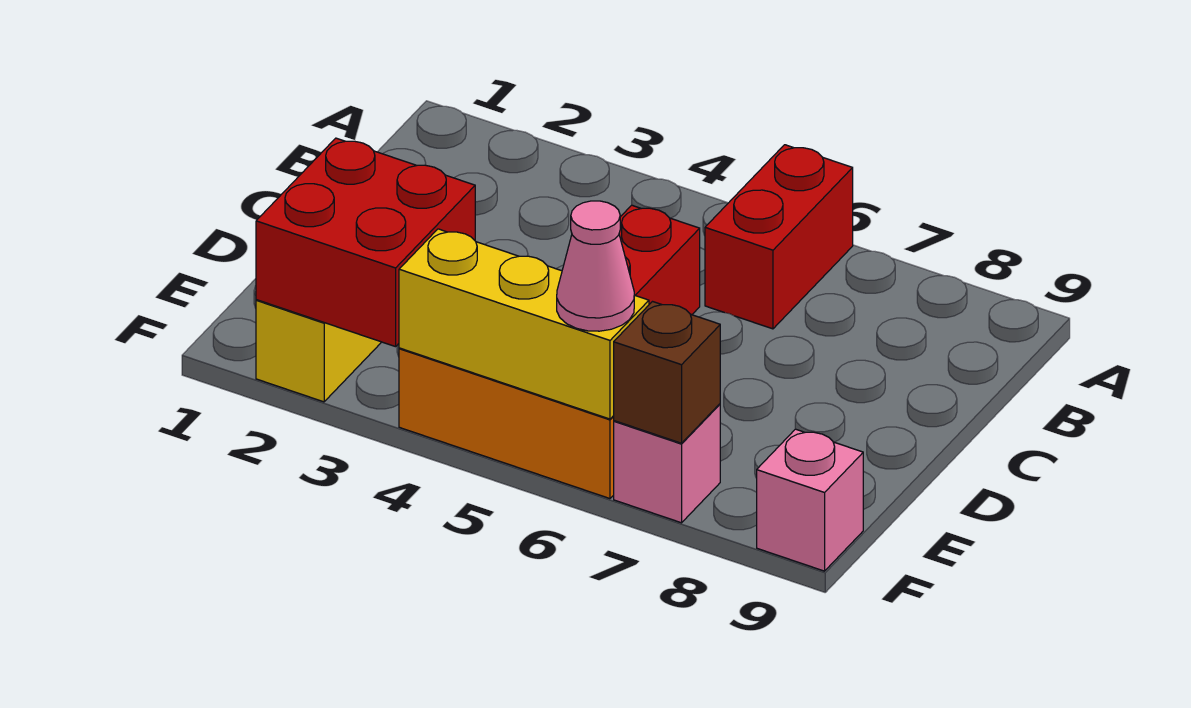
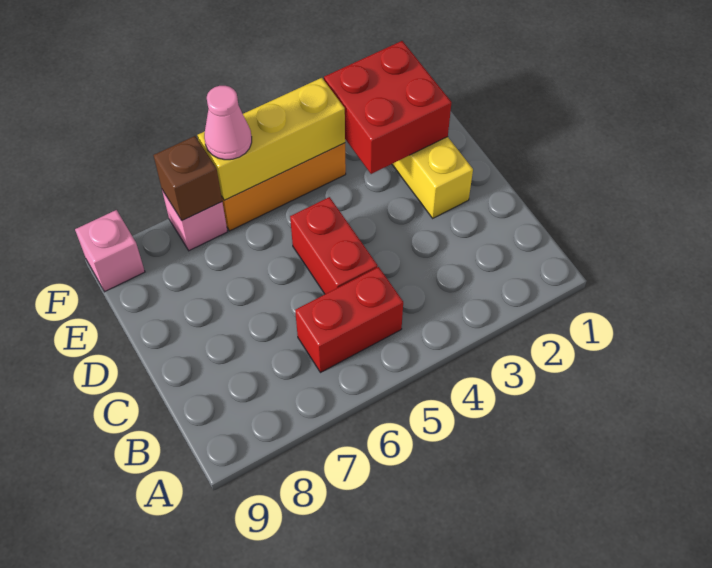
red brick A6:B6 level 1 -> red brick B5:B6 level 1

